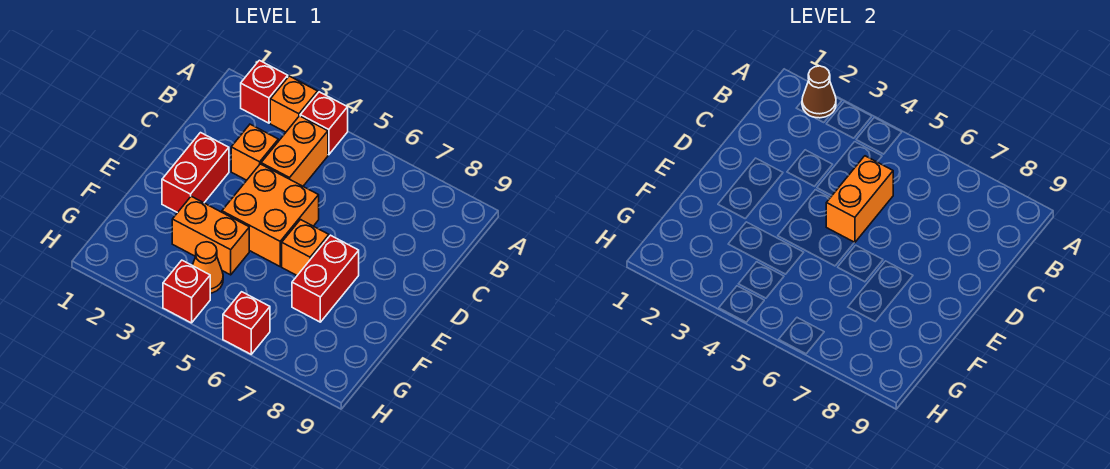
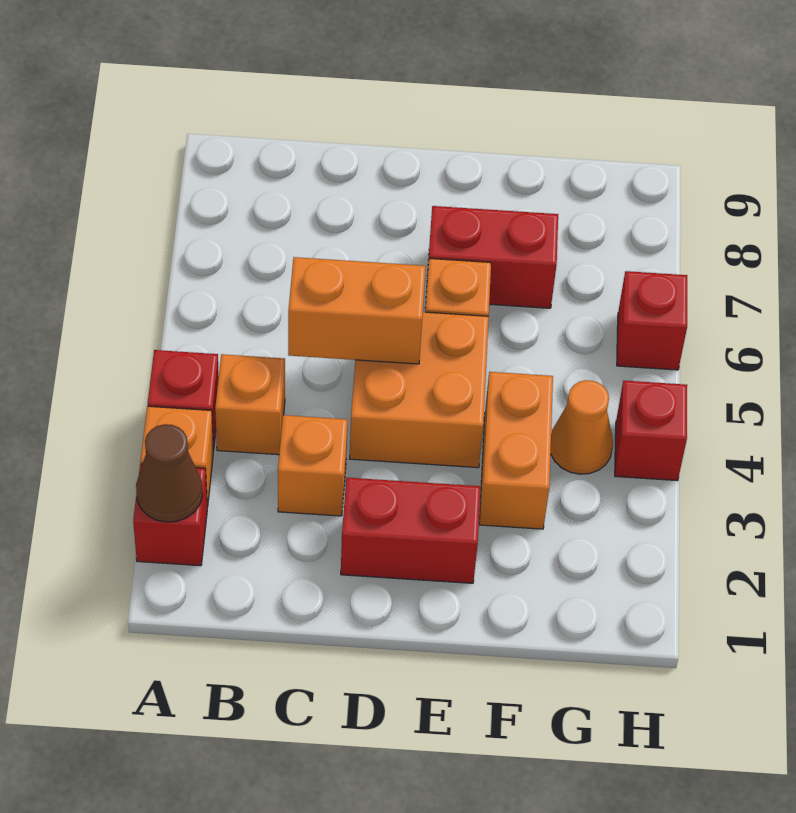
orange brick B4:C4 level 1 -> orange brick B4 level 1

